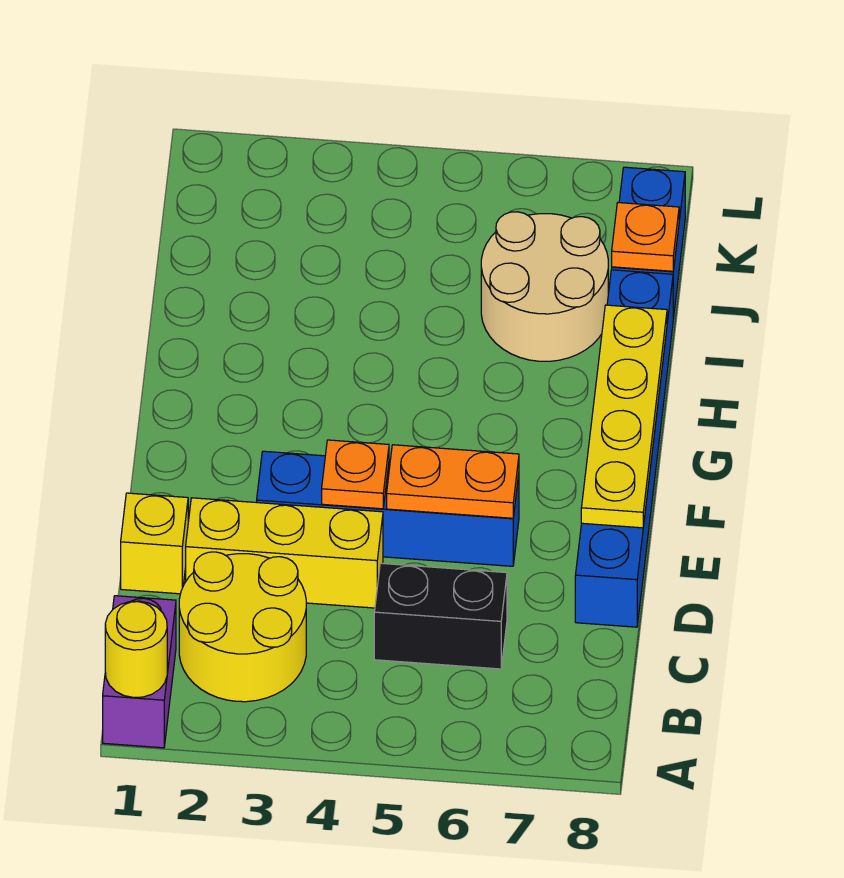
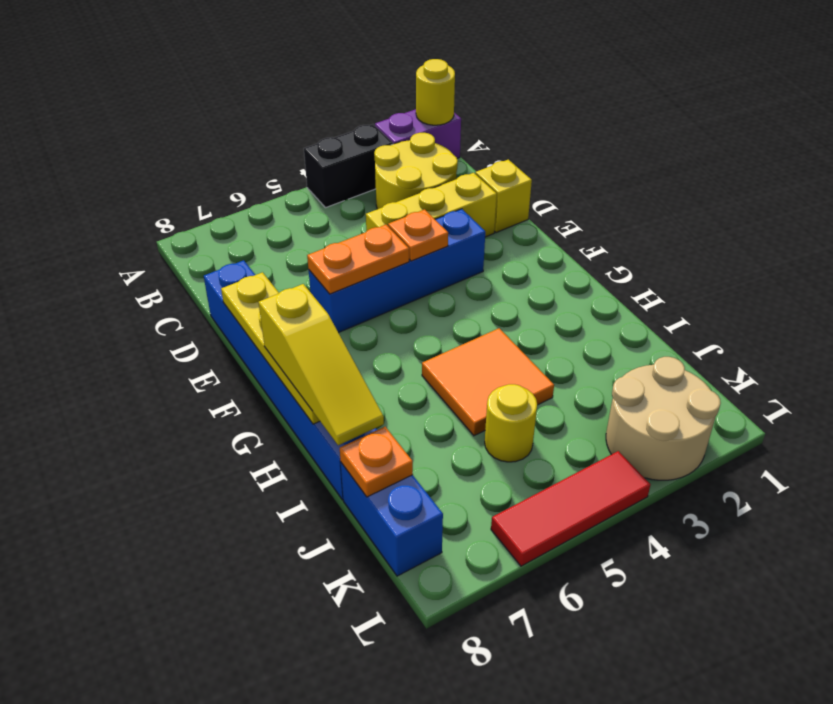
purple brick A1:B1 level 1 -> purple brick A1:A2 level 1
black brick C5:C6 level 1 -> black brick A3:A4 level 1
none -> yellow slope G8:I8 level 3 top G
none -> orange tile H4:I5 level 1
tan round brick I6:J7 level 1 -> tan round brick K2:L3 level 1
none -> yellow round brick J5 level 1
none -> red tile L4:L6 level 1

